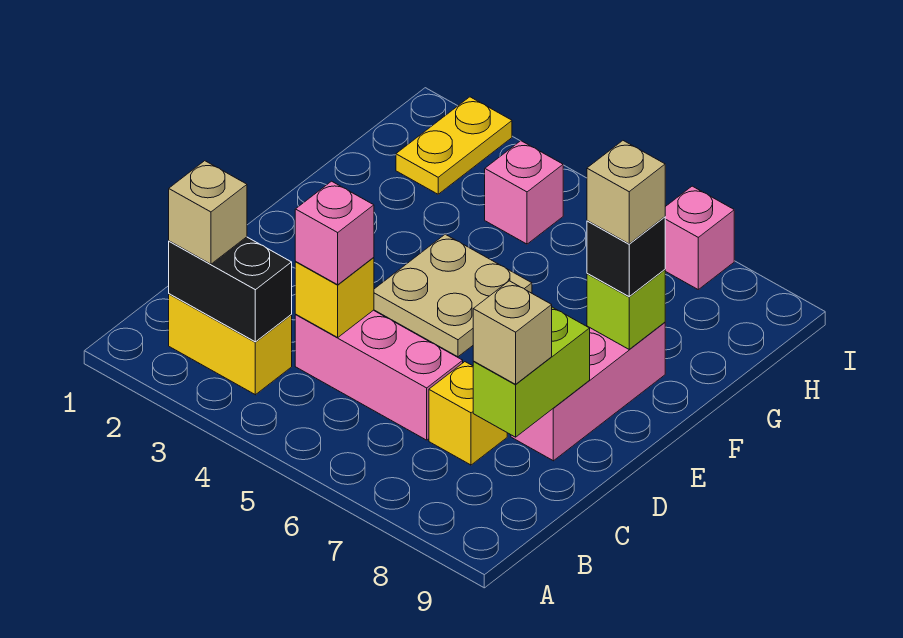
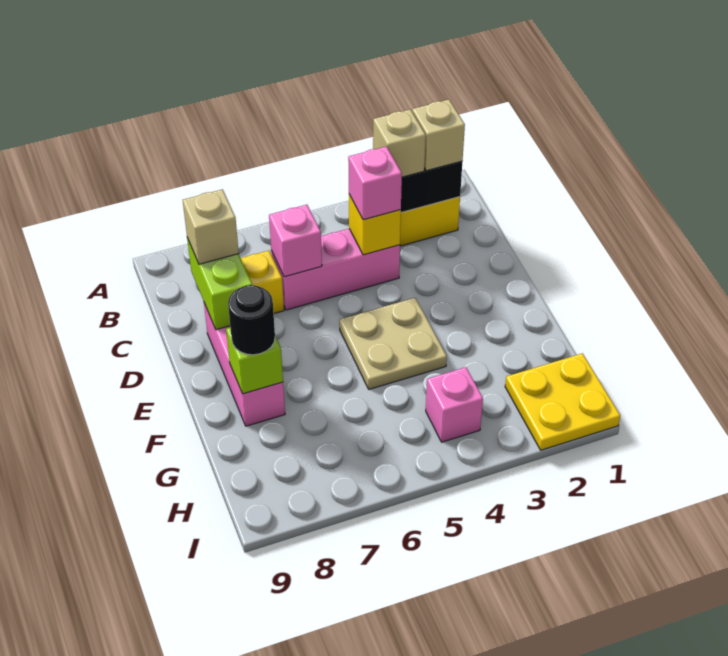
black brick F8 level 3 -> black round brick F8 level 3
tan brick F8 level 4 -> tan brick B3 level 3
yellow plate H2:I2 level 1 -> yellow plate H1:I2 level 1
pink brick I7 level 1 -> pink brick C6 level 2

